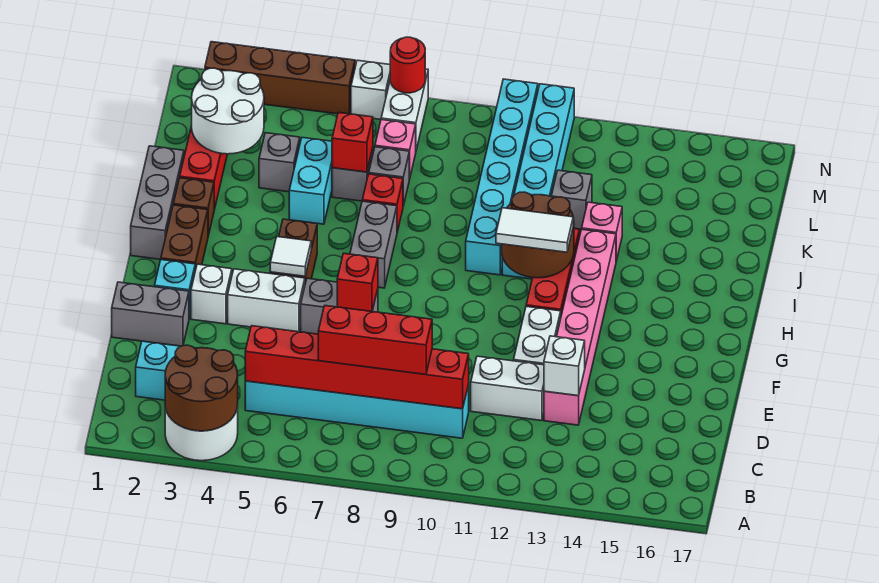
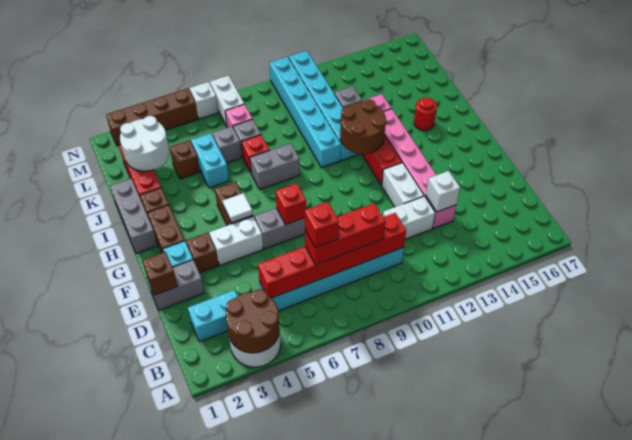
none -> brown brick E1 level 2
white brick F3 level 1 -> brown brick F3 level 1
grey brick H7:I7 level 1 -> grey brick I7:I8 level 1
white tile H11:H12 level 3 -> none
grey brick K4 level 1 -> brown brick K4 level 1
red brick K6 level 2 -> red brick C7 level 4
red round brick N7 level 2 -> red round brick I15 level 1

